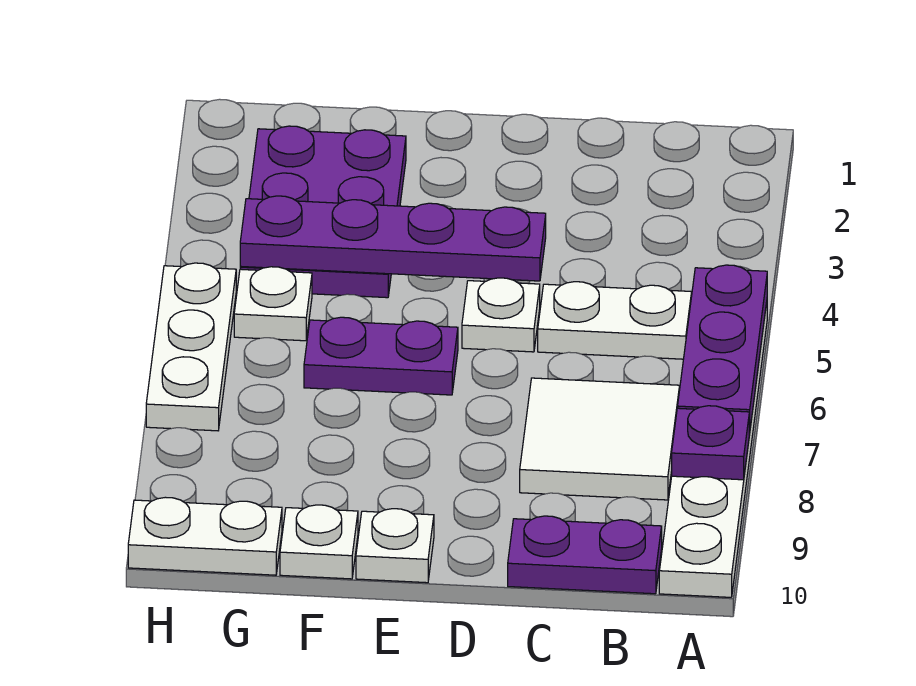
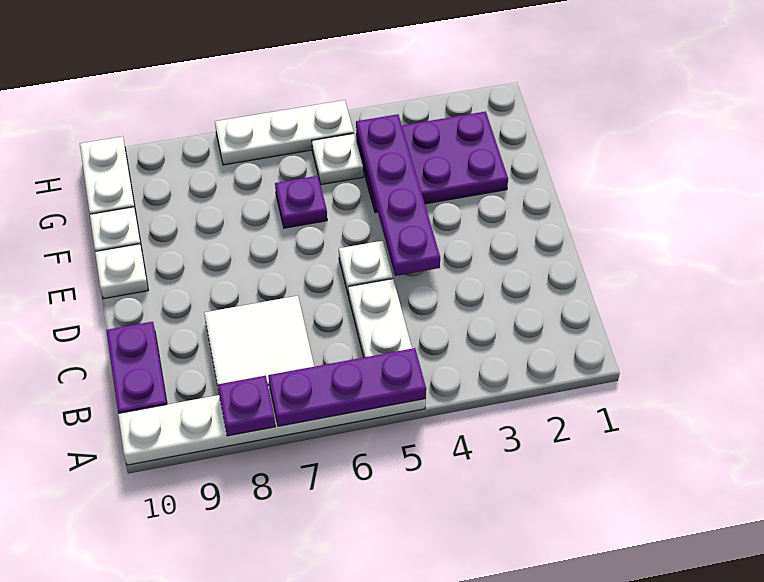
purple plate E6:F6 level 1 -> purple plate F6 level 1

